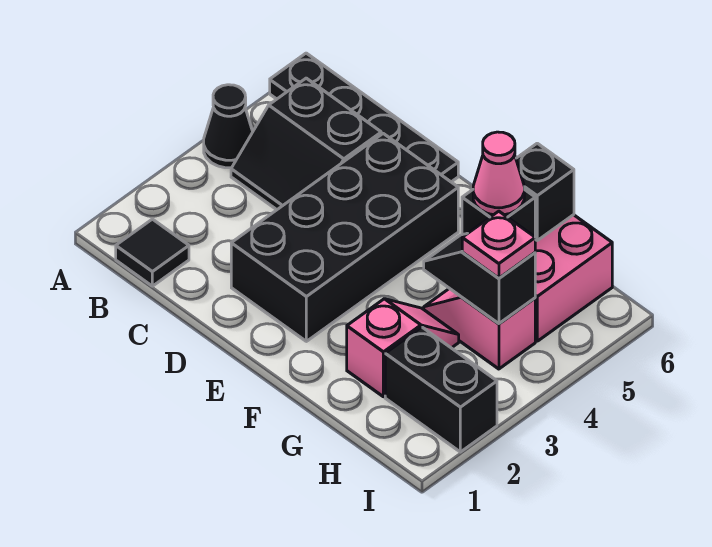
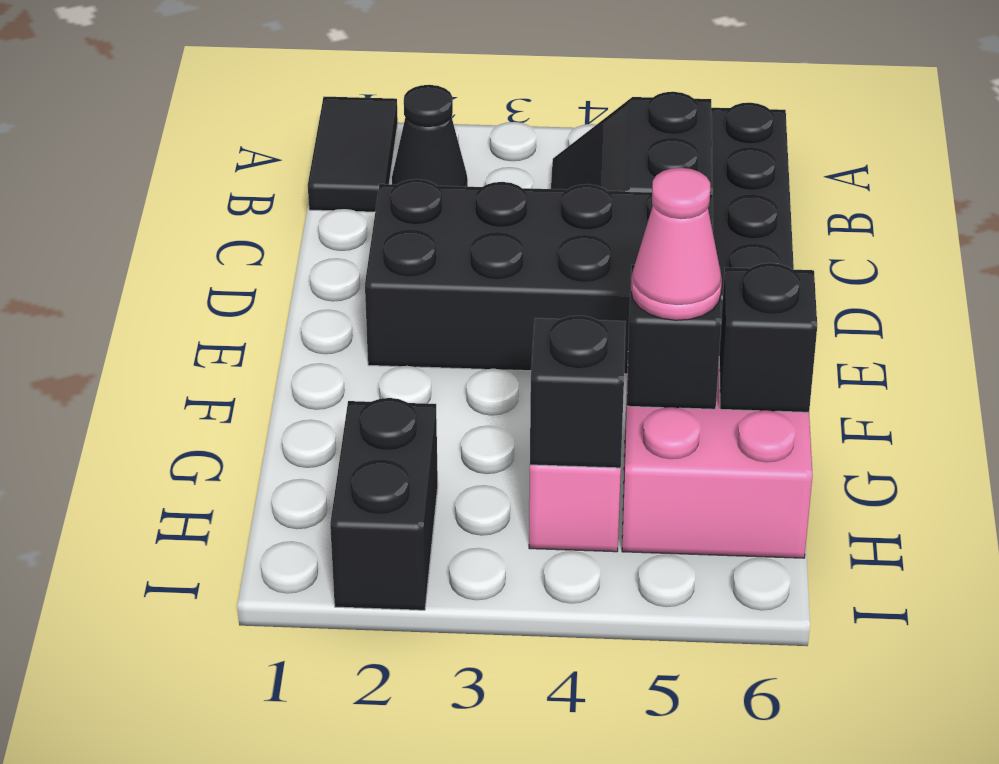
black cone A4 level 1 -> black cone B2 level 1
black tile B1 level 1 -> black tile A1:B1 level 1
pink slope G2:G3 level 1 top 2 -> none
pink plate H4 level 3 -> none

